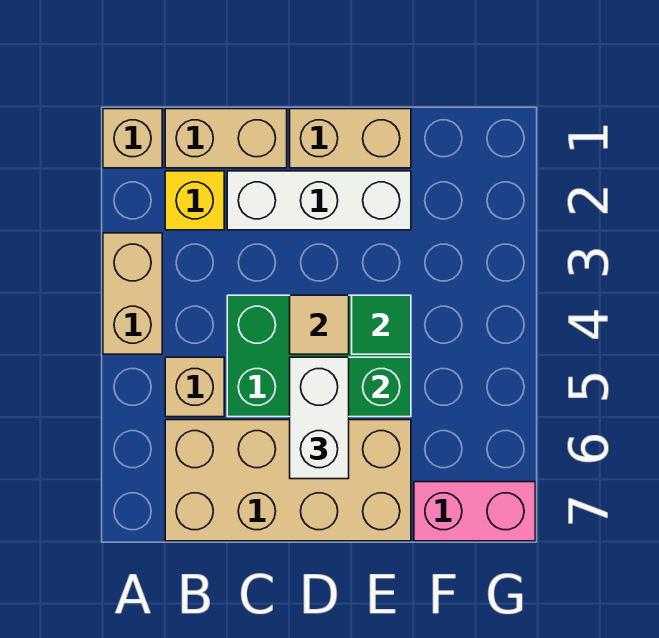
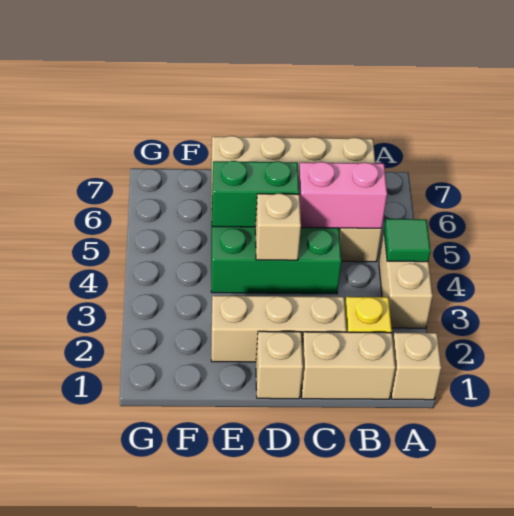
white brick C2:E2 level 1 -> tan brick C2:E2 level 1
tan brick D1:E1 level 1 -> tan brick D1 level 1
tan tile D4 level 2 -> tan brick D4 level 2
white brick D5:D6 level 3 -> none
green tile E4 level 2 -> green tile A4 level 2
pink brick F7:G7 level 1 -> pink brick B5:C5 level 2

